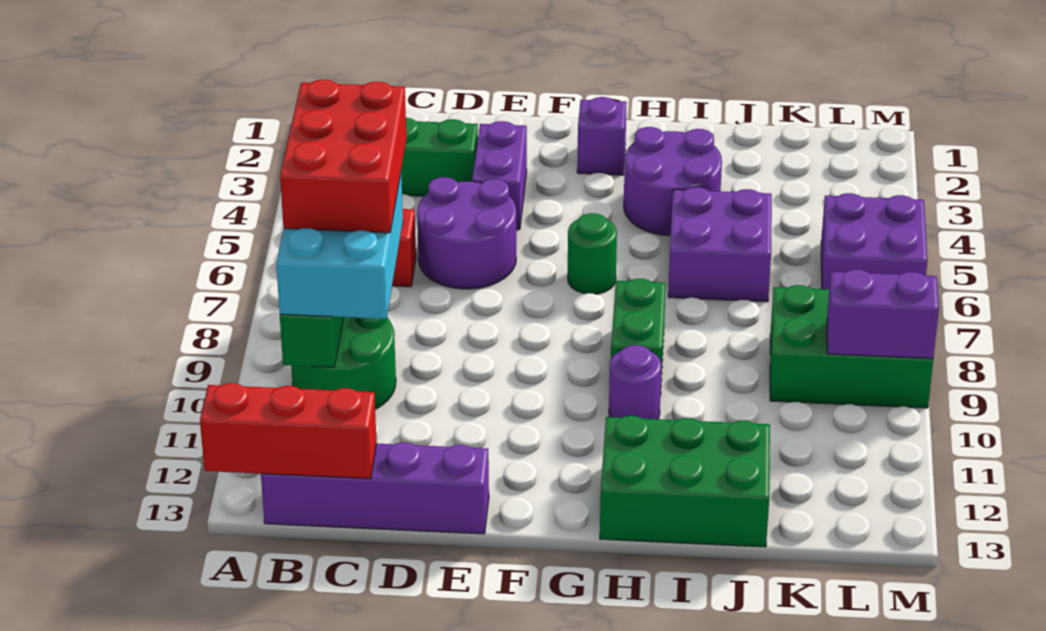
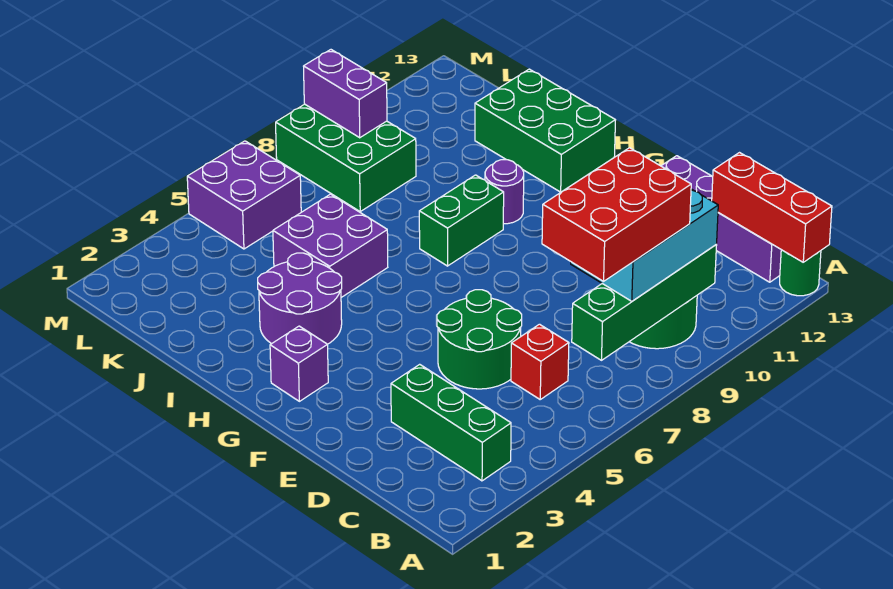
purple round brick D5:E6 level 1 -> green round brick D5:E6 level 1
purple brick E3:E4 level 1 -> none
green round brick G6 level 1 -> green round brick A13 level 1

